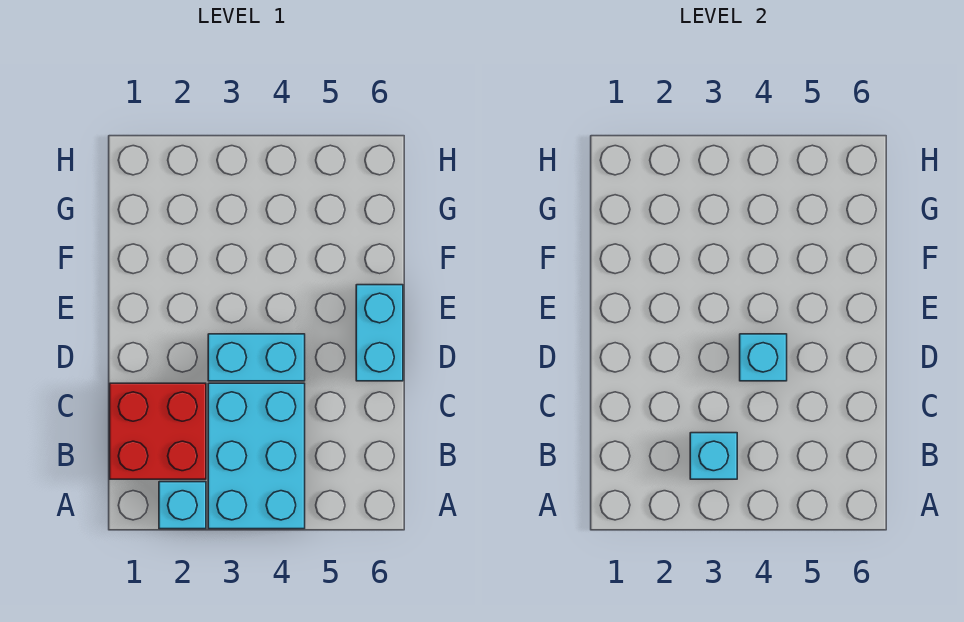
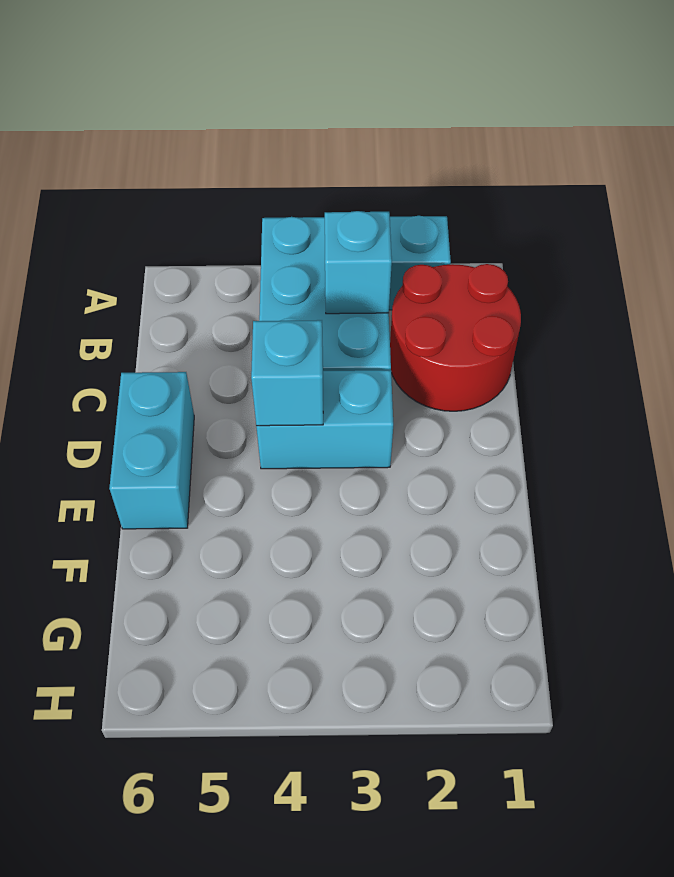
red brick B1:C2 level 1 -> red round brick B1:C2 level 1

